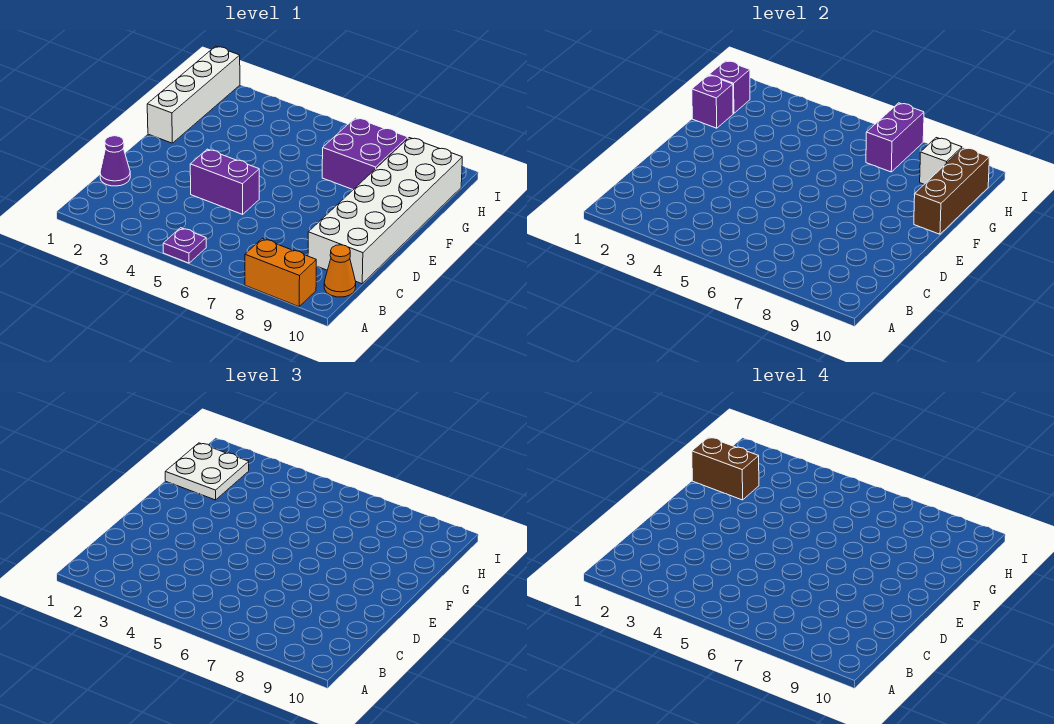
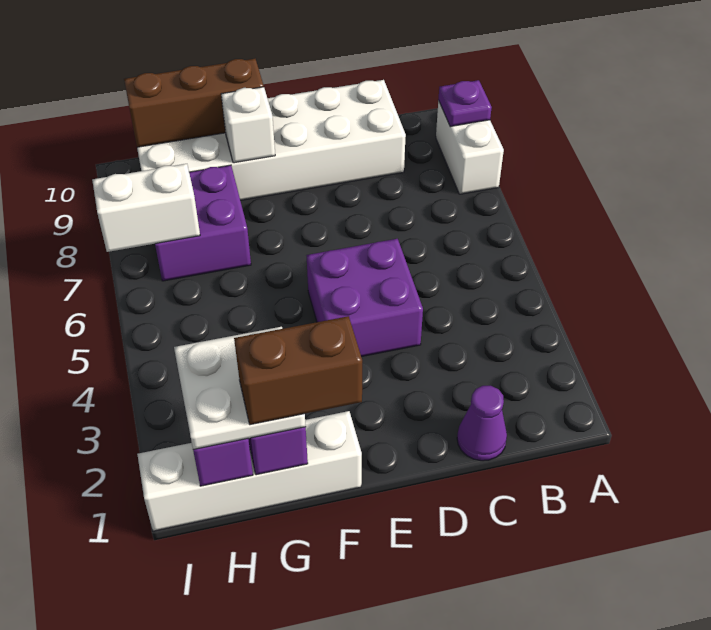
purple plate A5 level 1 -> purple plate A9 level 2
orange brick A8:A9 level 1 -> white brick A8:A9 level 1
orange cone B10 level 1 -> none
purple brick D4:D5 level 1 -> purple brick D4:E5 level 1
brown brick G1:G2 level 4 -> brown brick F1:G1 level 4
purple brick H7:I7 level 2 -> white brick H7:I7 level 2
white brick H9 level 2 -> white brick F9 level 2

